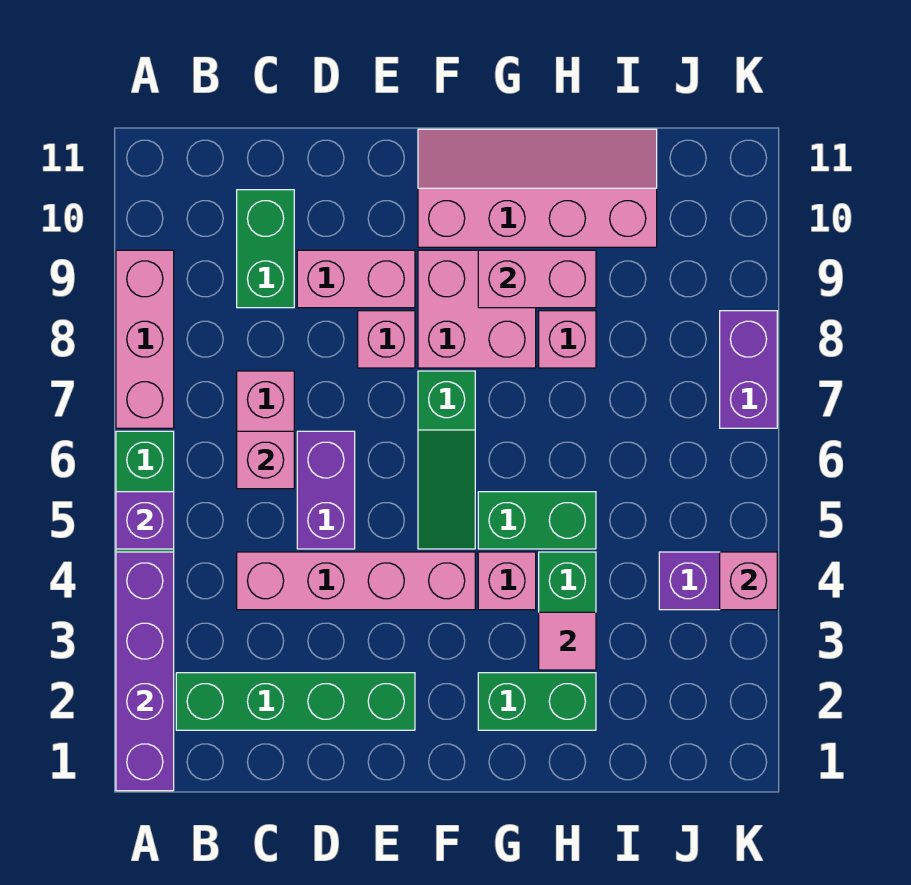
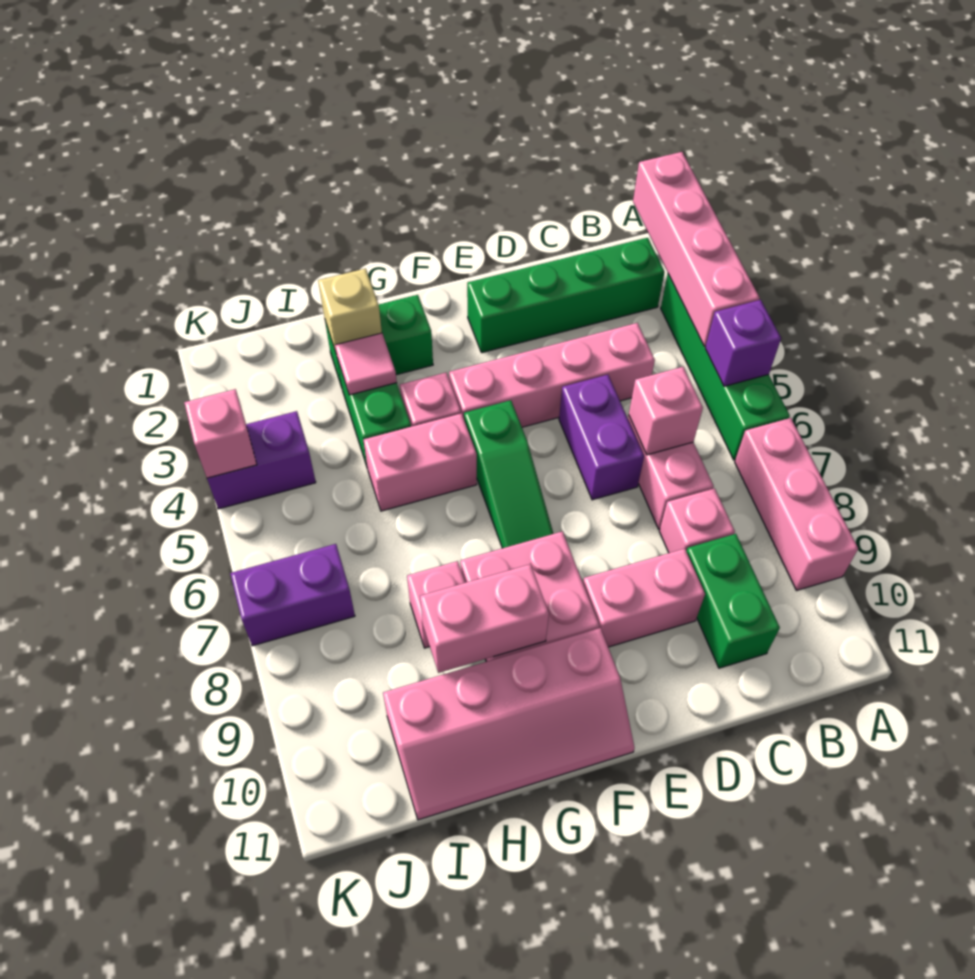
purple brick A1:A4 level 2 -> pink brick A1:A4 level 2
pink brick E8 level 1 -> pink brick C8 level 1
green slope F5:F7 level 1 top 7 -> green slope F5:F7 level 1 top 5
green brick G5:H5 level 1 -> pink brick G5:H5 level 1
none -> tan brick H2 level 2
purple brick K7:K8 level 1 -> purple brick J7:K7 level 1

